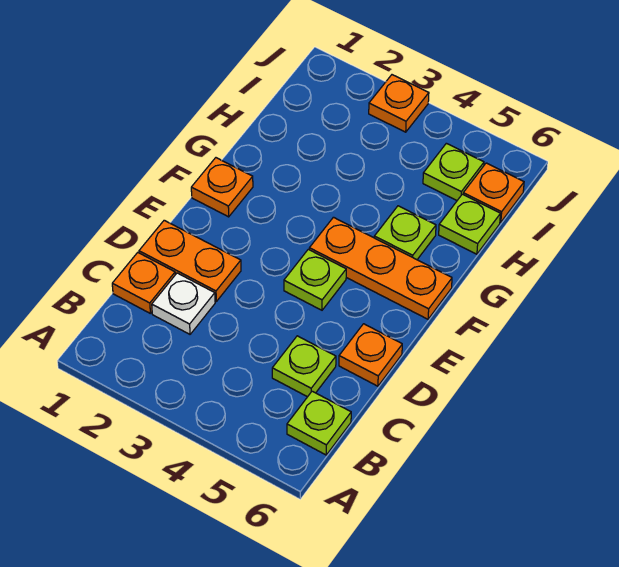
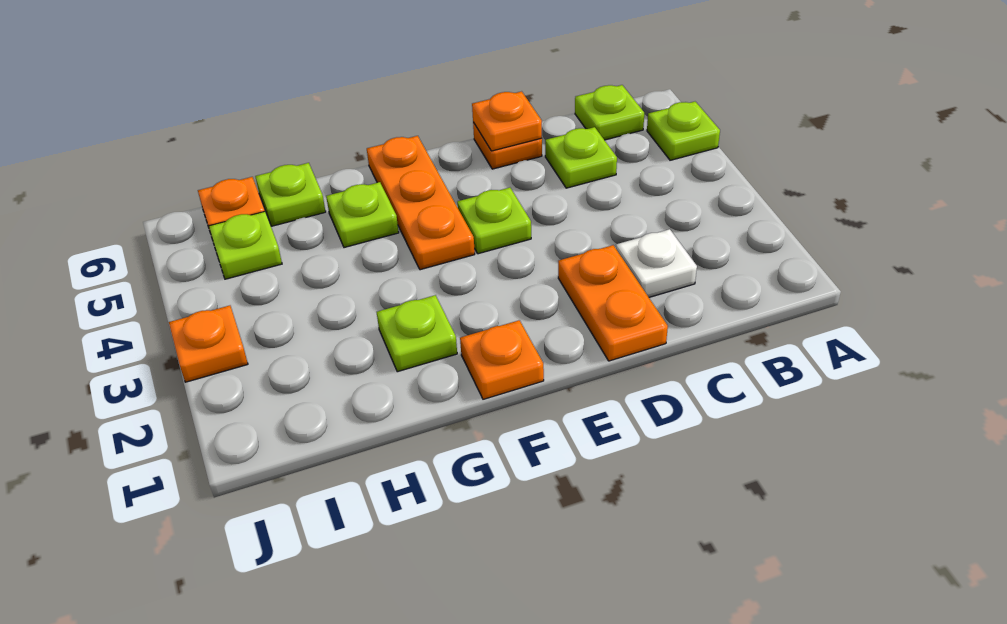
none -> lime plate A5 level 1
orange plate C1 level 1 -> orange plate D6 level 2
none -> lime plate G2 level 1

